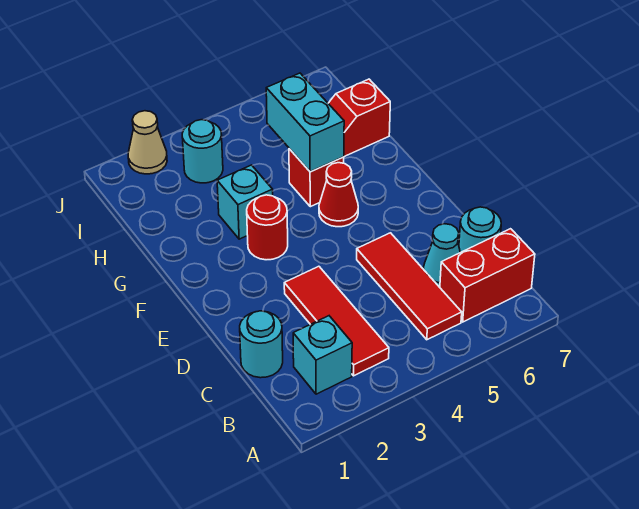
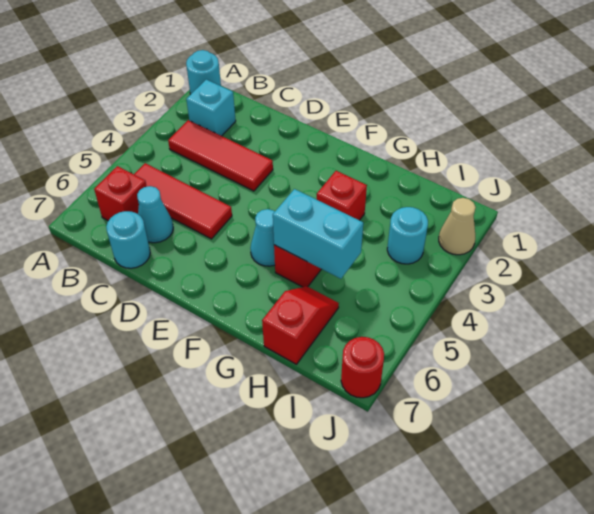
red brick B6:B7 level 1 -> red brick B6 level 1
cyan round brick C1 level 1 -> cyan round brick A1 level 1
red round brick F3 level 1 -> red round brick J7 level 1
red cone F5 level 1 -> cyan cone F5 level 1
cyan brick G3 level 1 -> red brick G3 level 1

